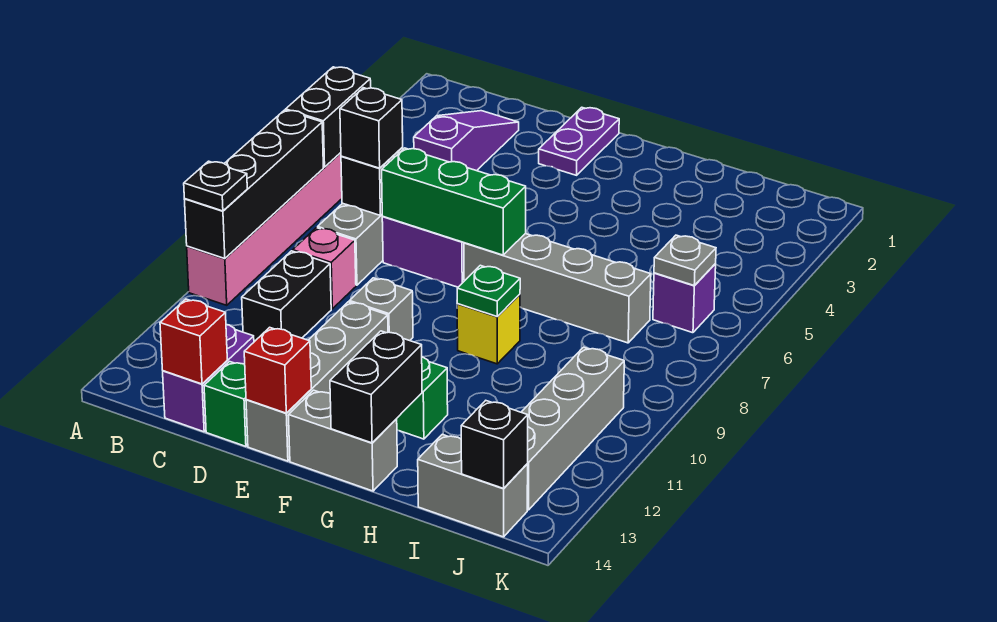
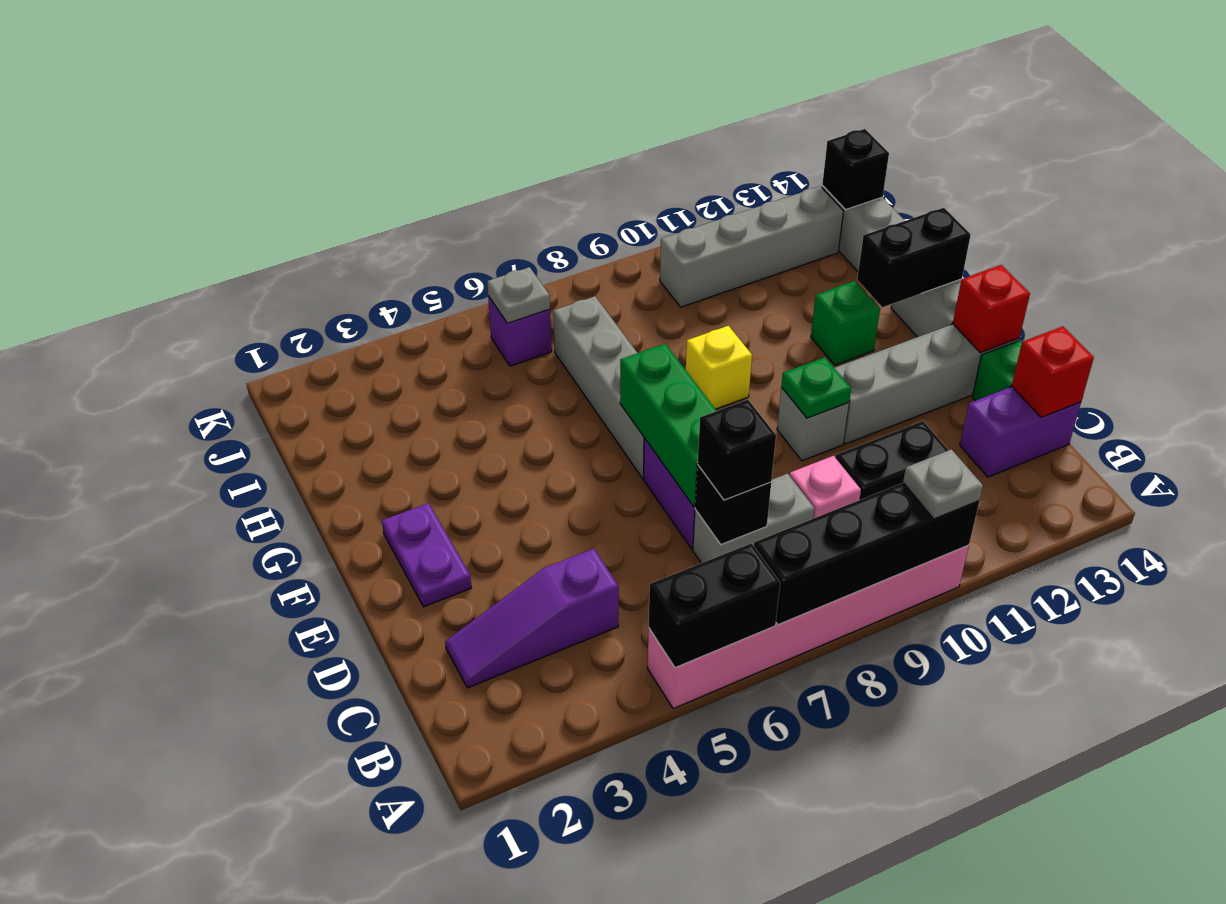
black plate A10 level 3 -> grey plate A10 level 3
purple plate E1:E2 level 1 -> purple plate E2:F2 level 1
green plate G9 level 2 -> green plate E10 level 2

